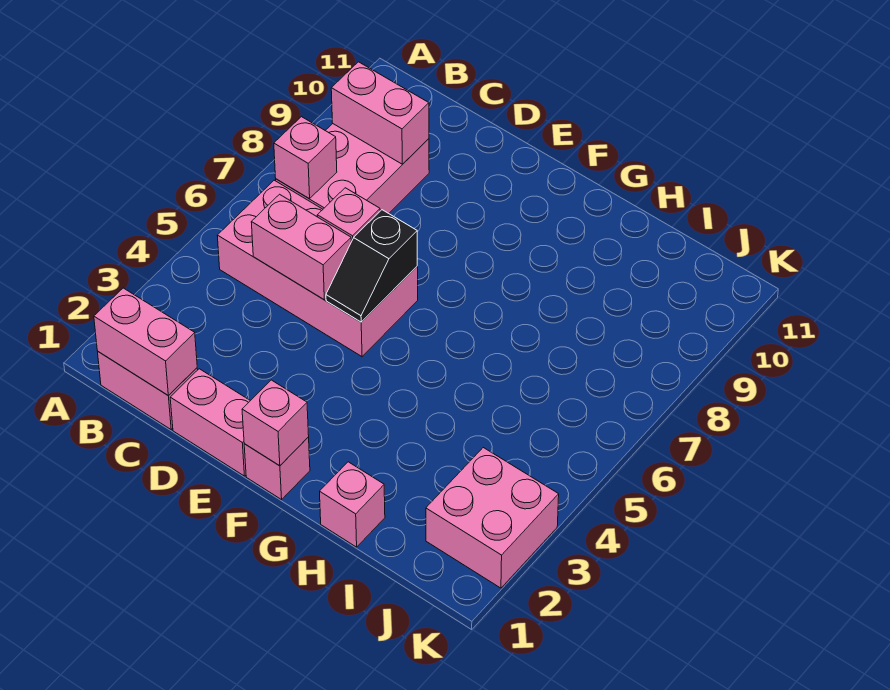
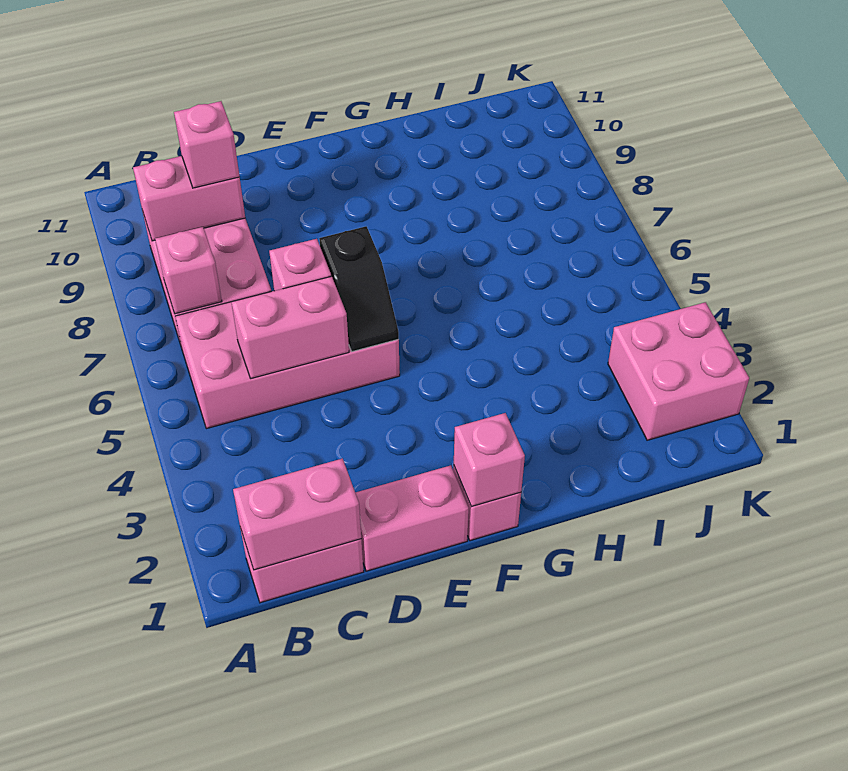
pink brick H1 level 1 -> pink brick C9 level 3

